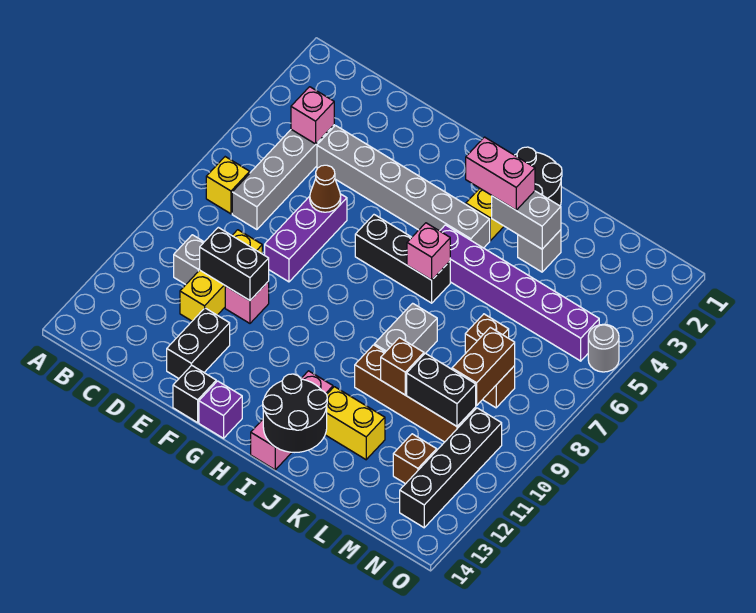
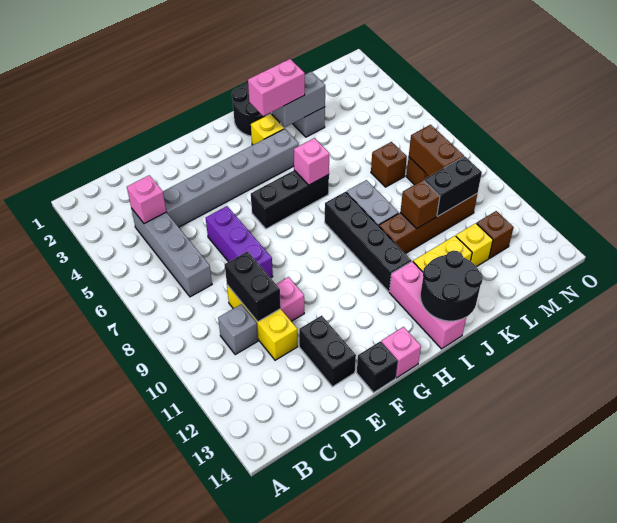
yellow brick B7 level 1 -> yellow brick L12 level 1
black brick D10:E10 level 2 -> black brick D9:D10 level 2
brown cone E6 level 2 -> none
purple brick G14 level 1 -> pink brick G14 level 1
purple brick I5:N5 level 1 -> none
black brick N10:N13 level 1 -> black brick I8:I11 level 1
grey round brick O5 level 1 -> none

